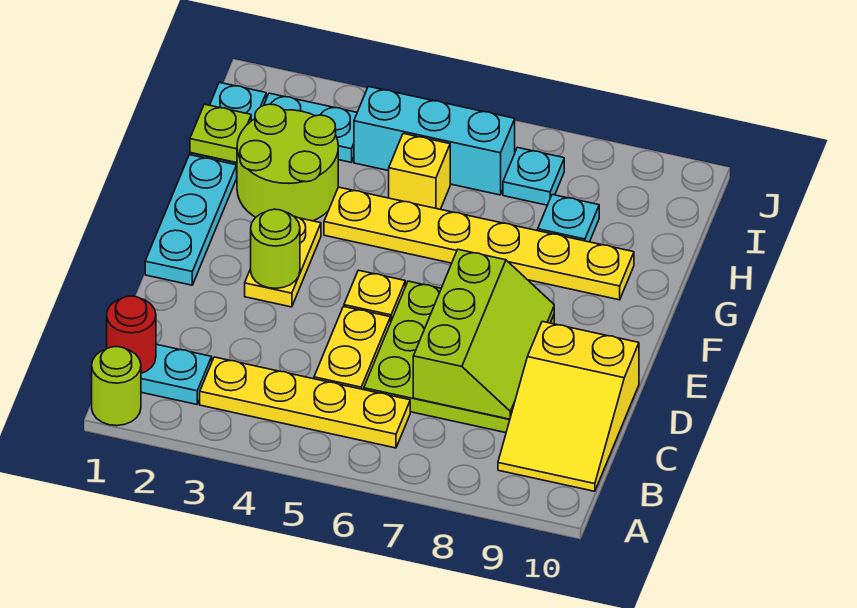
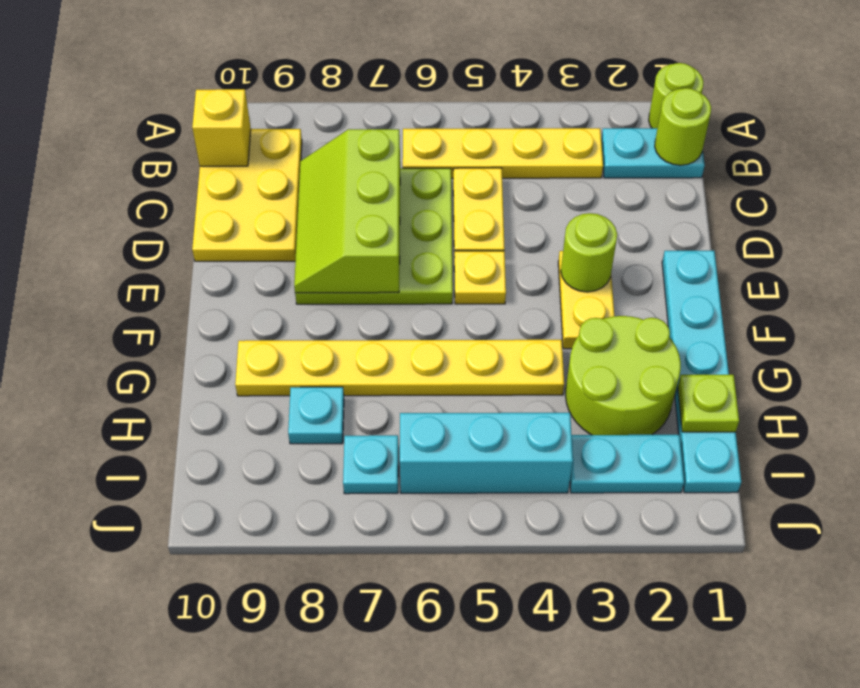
red round brick B1 level 2 -> lime round brick B1 level 2
yellow slope B9:D10 level 1 top D -> yellow plate B9:D10 level 1
yellow brick H5 level 1 -> yellow brick B10 level 2

